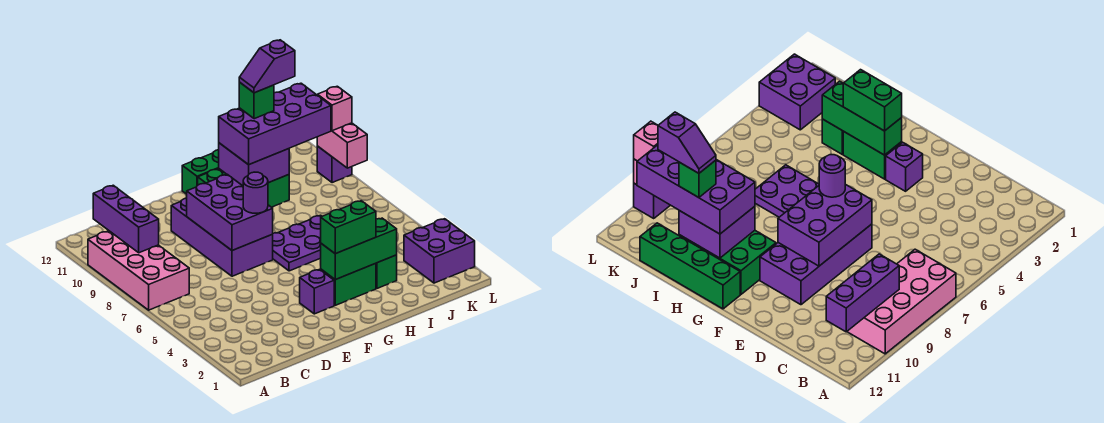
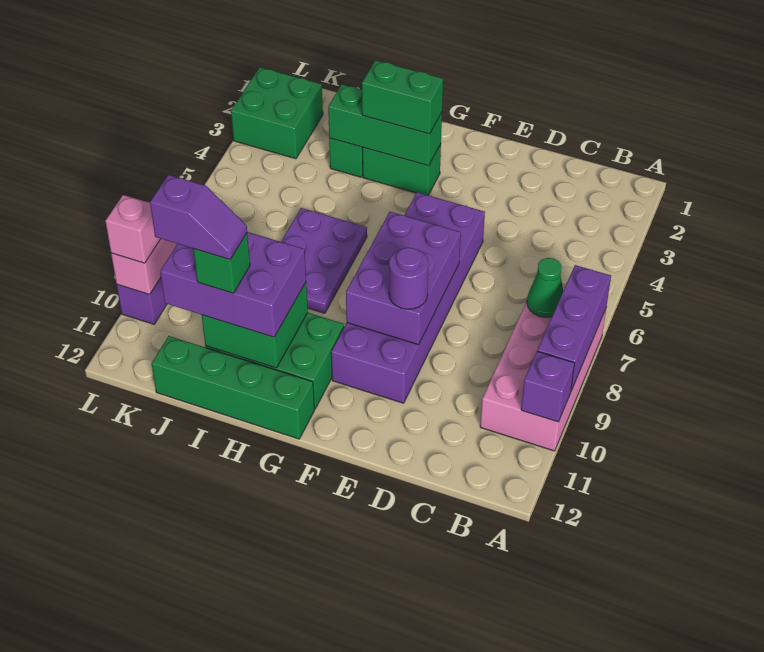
none -> green cone B7 level 2
purple brick B9:B11 level 2 -> purple brick A7:A9 level 2
purple brick E7:F10 level 1 -> purple brick E5:F10 level 1
purple brick F3 level 1 -> purple brick A10 level 2
purple round brick F7 level 3 -> purple round brick E9 level 3
purple plate G6:I7 level 1 -> purple plate H6:I8 level 1
purple brick H10:I11 level 2 -> green brick H10:I11 level 2
purple brick H10:K11 level 3 -> purple brick H10:J11 level 3
purple brick K2:L3 level 1 -> green brick K2:L3 level 1

